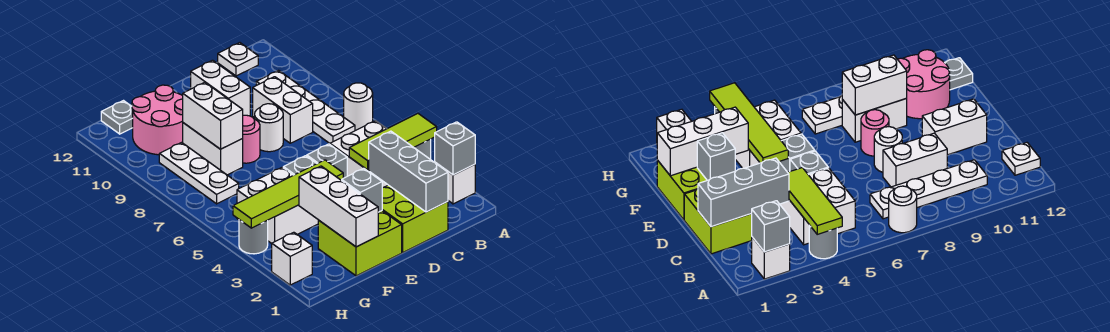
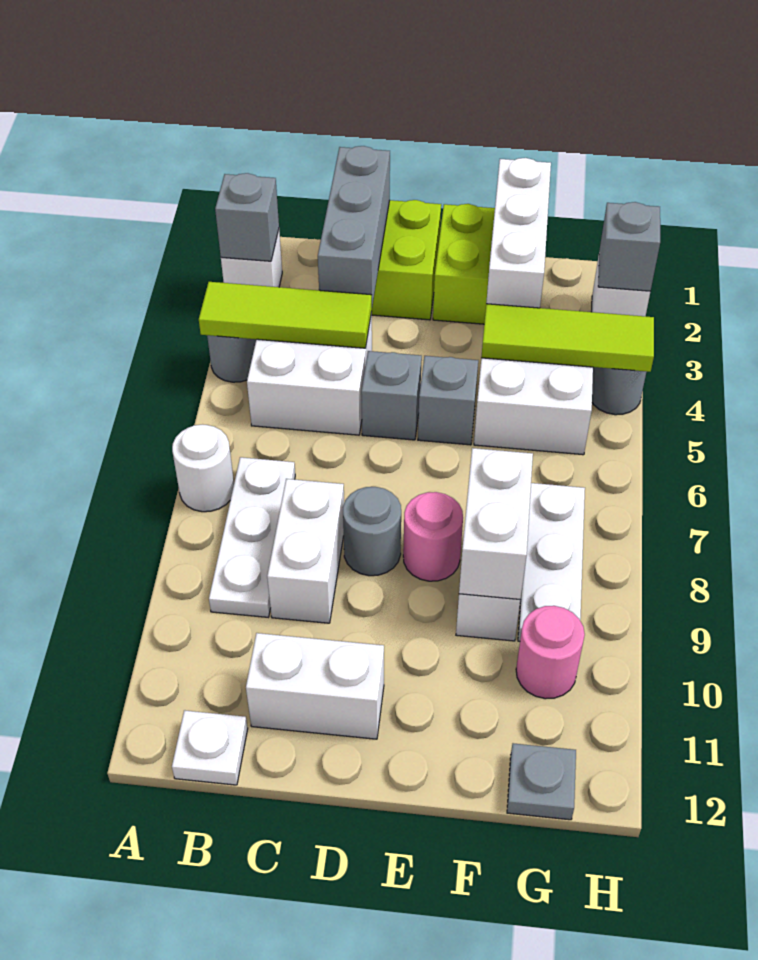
white plate B7:B10 level 1 -> white plate B7:B9 level 1
white round brick D8 level 1 -> grey round brick D8 level 1
white brick D10:D11 level 1 -> white brick C11:D11 level 1
grey brick E2 level 2 -> grey brick H2 level 2
lime tile E4:H4 level 2 -> lime tile F4:H4 level 2
pink round brick F10:G11 level 1 -> pink round brick G10 level 1

